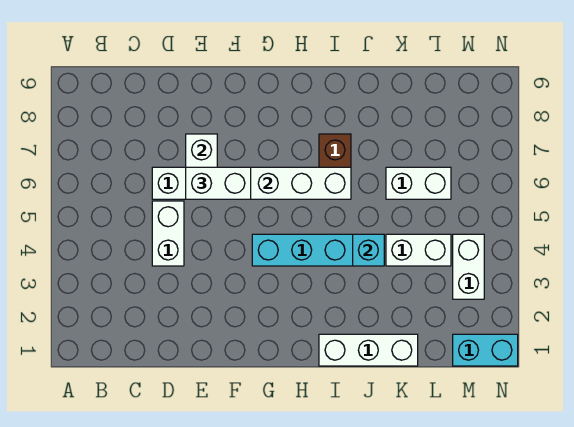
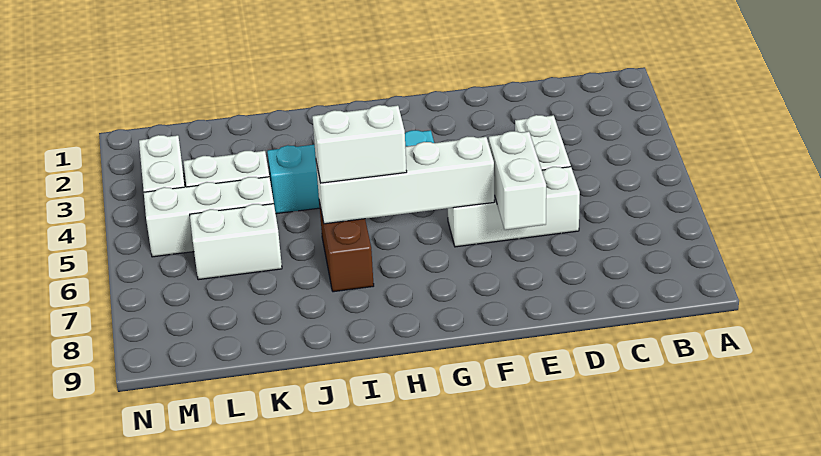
white brick E6:F6 level 3 -> white brick H6:I6 level 3
white brick I1:K1 level 1 -> white brick K5:M5 level 1
cyan brick J4 level 2 -> none
cyan brick M1:N1 level 1 -> none

